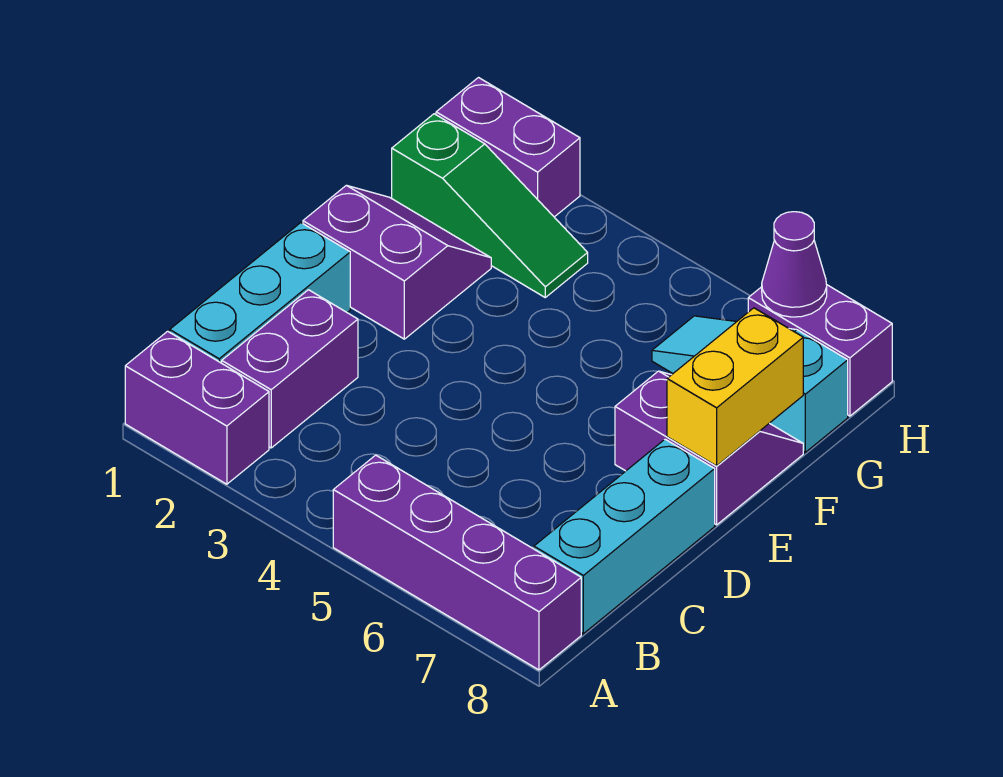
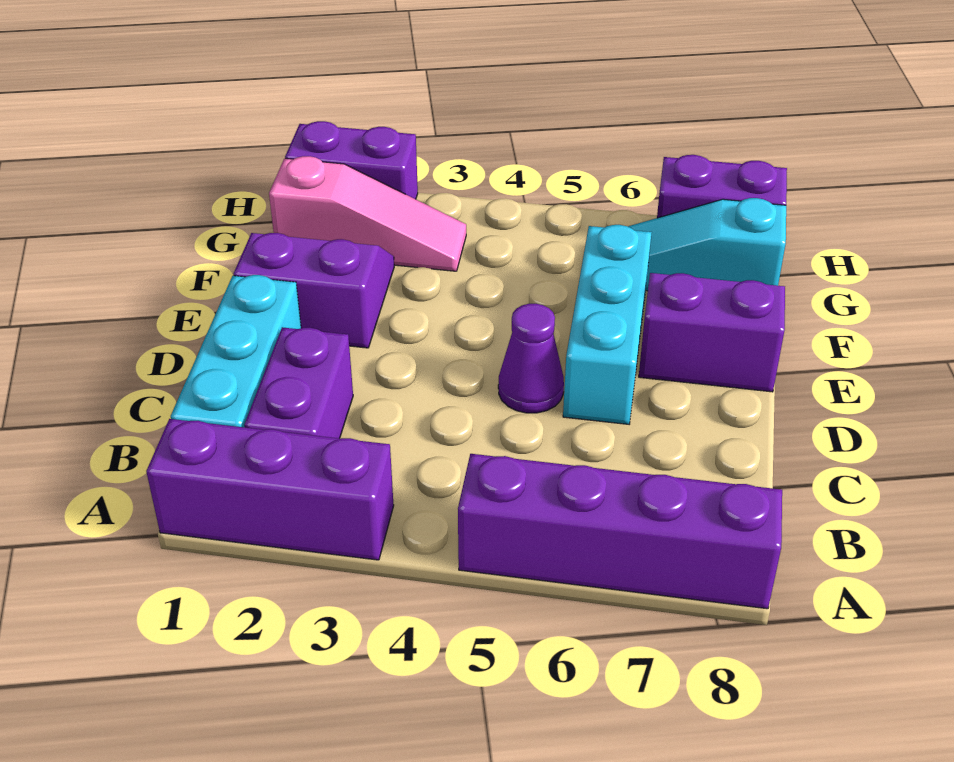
purple brick A1:A2 level 1 -> purple brick A1:A3 level 1
cyan brick B8:D8 level 1 -> cyan brick D6:F6 level 1
yellow brick E8:F8 level 2 -> none
green slope G1:G3 level 1 top 1 -> pink slope G1:G3 level 1 top 1
purple cone H7 level 2 -> purple cone D5 level 1

